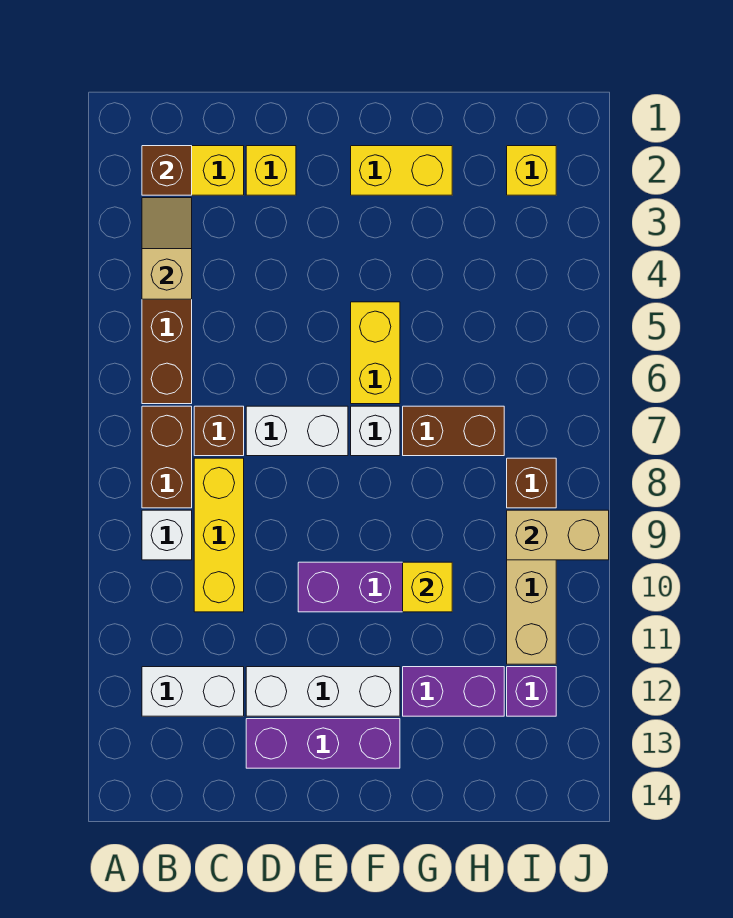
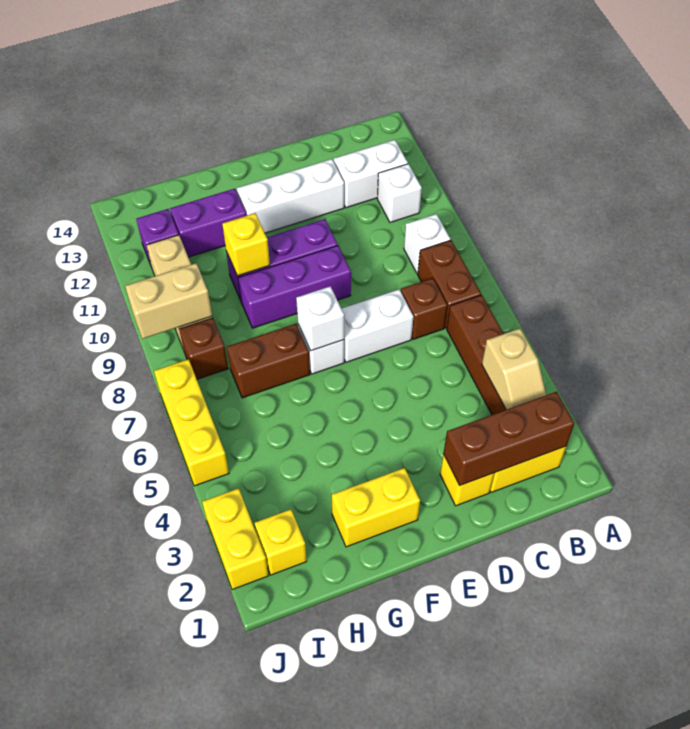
brown brick B2 level 2 -> brown brick B2:D2 level 2
none -> white brick B11 level 1
yellow brick C8:C10 level 1 -> yellow brick J5:J7 level 1
purple brick D13:F13 level 1 -> purple brick E9:G9 level 1
yellow brick F5:F6 level 1 -> yellow brick J2:J3 level 1
none -> white brick F7 level 2

